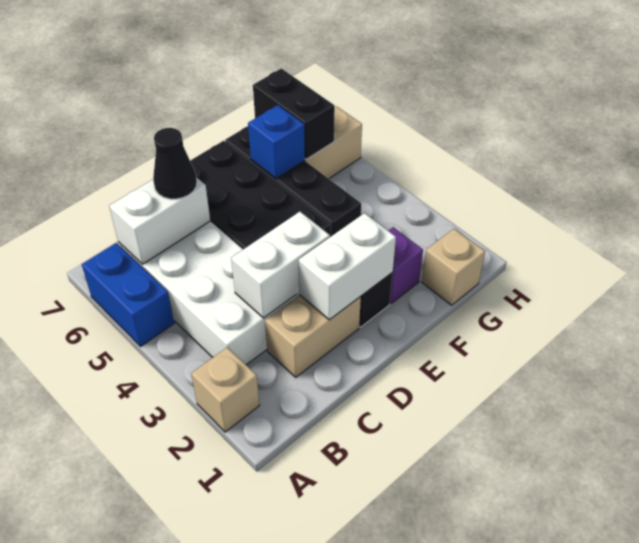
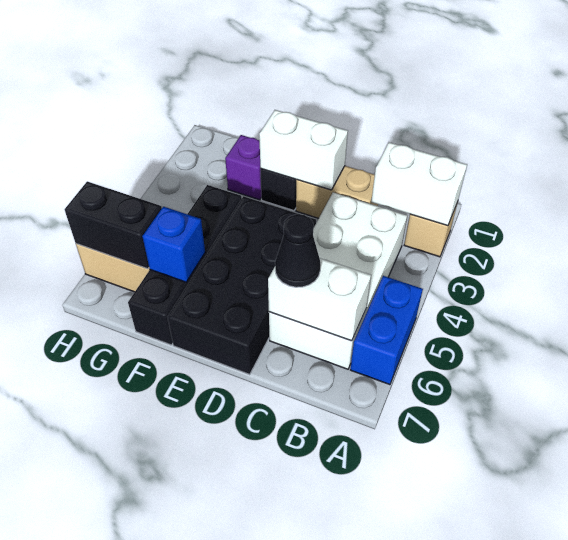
white brick C3:D3 level 2 -> white brick A2:B2 level 2
tan brick G1 level 1 -> none
black brick G6:G7 level 2 -> black brick G6:H6 level 2

